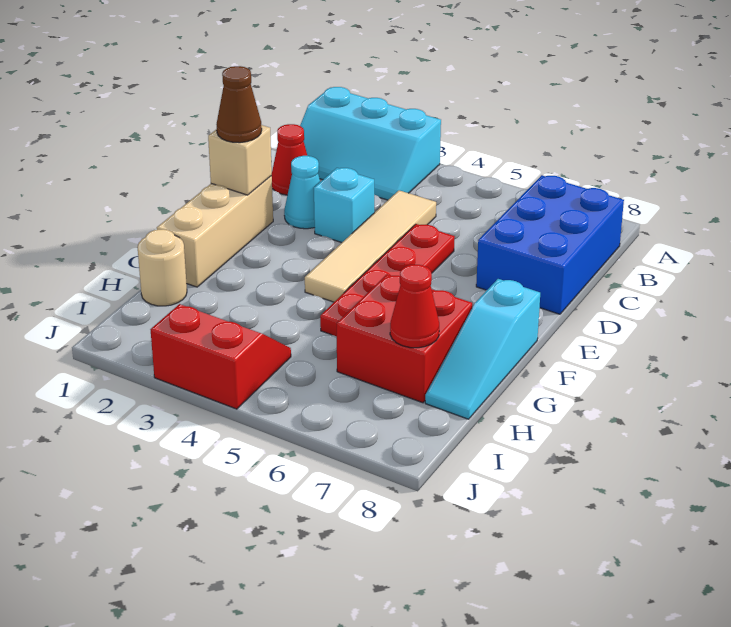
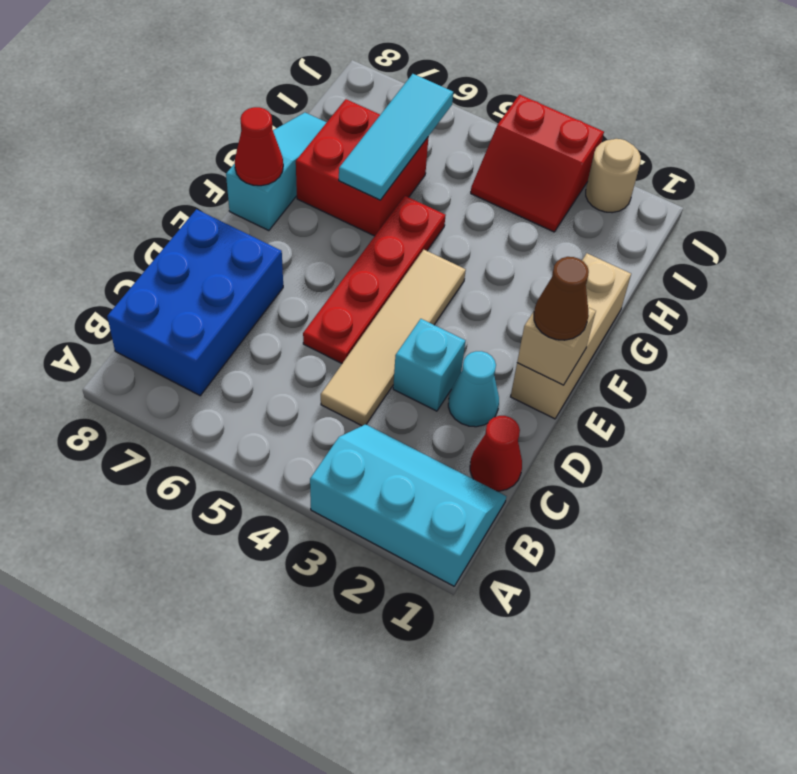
none -> cyan tile G6:I6 level 2
tan round brick H1 level 1 -> tan round brick J2 level 1
red cone H7 level 2 -> red cone F8 level 2

